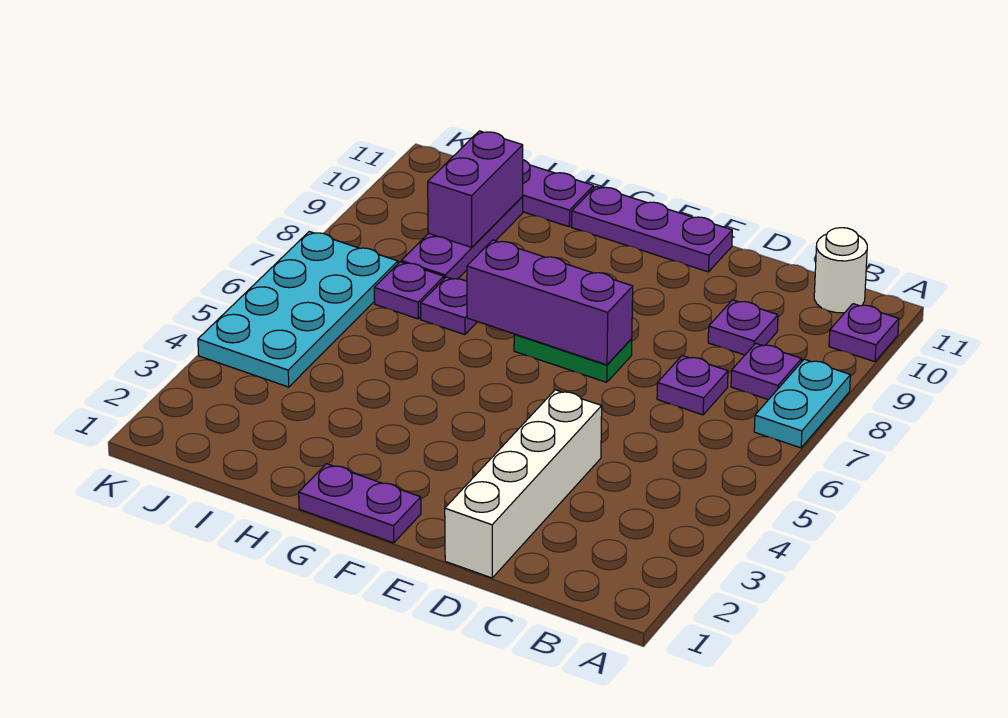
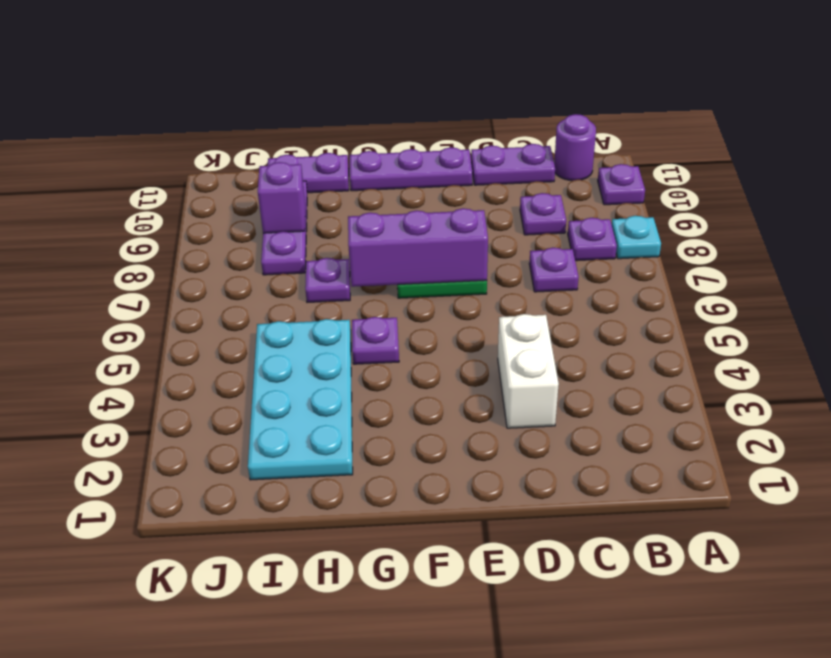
cyan plate A7:A8 level 1 -> cyan plate A8 level 1
white round brick B11 level 1 -> purple round brick B11 level 1
white brick D1:D4 level 1 -> white brick D3:D4 level 1
purple plate F1:G1 level 1 -> purple plate C11:D11 level 1
purple plate I7 level 1 -> purple plate G5 level 1
purple brick I9:I10 level 2 -> purple brick I9 level 2
cyan plate J4:K7 level 1 -> cyan plate H2:I5 level 1

